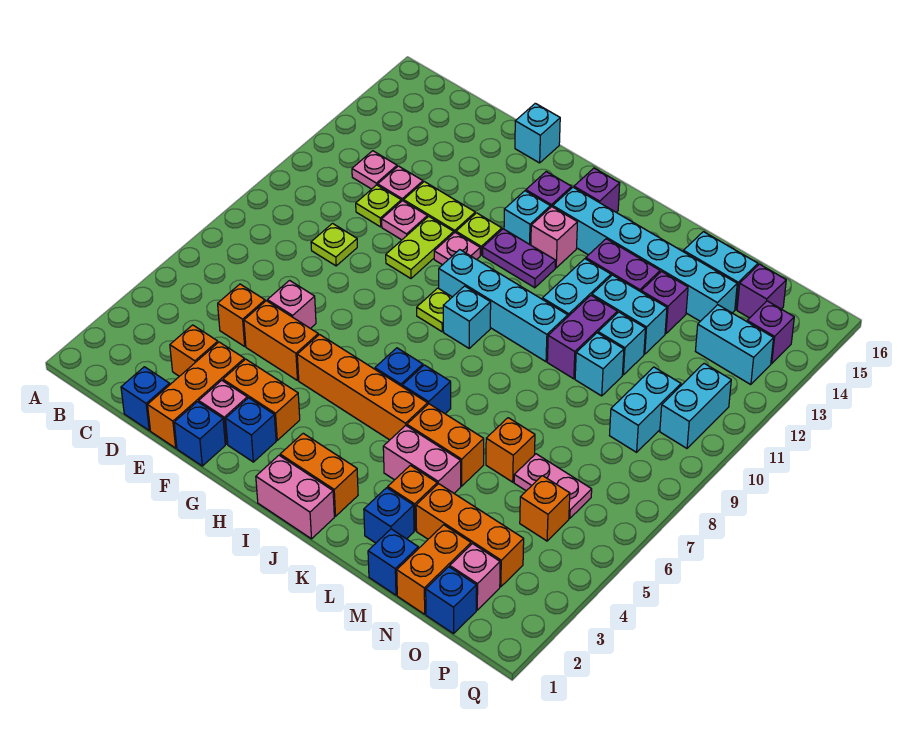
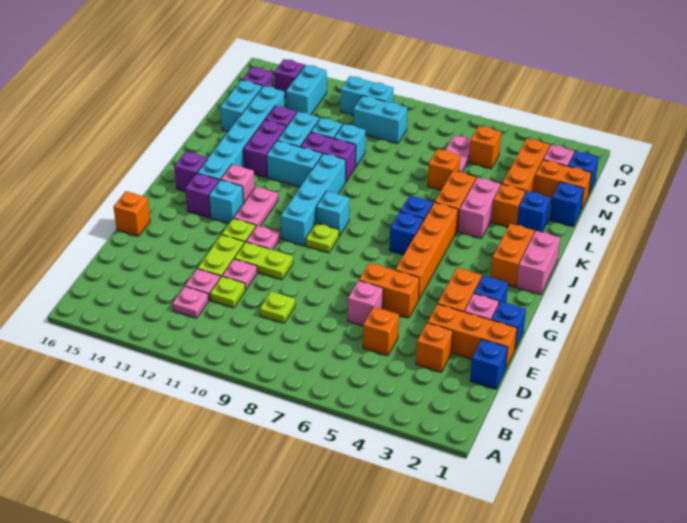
orange brick E5:F5 level 1 -> orange brick F5:F6 level 1
cyan brick F16 level 1 -> orange brick F16 level 1
purple plate H12:I12 level 1 -> pink plate H12:I12 level 1

